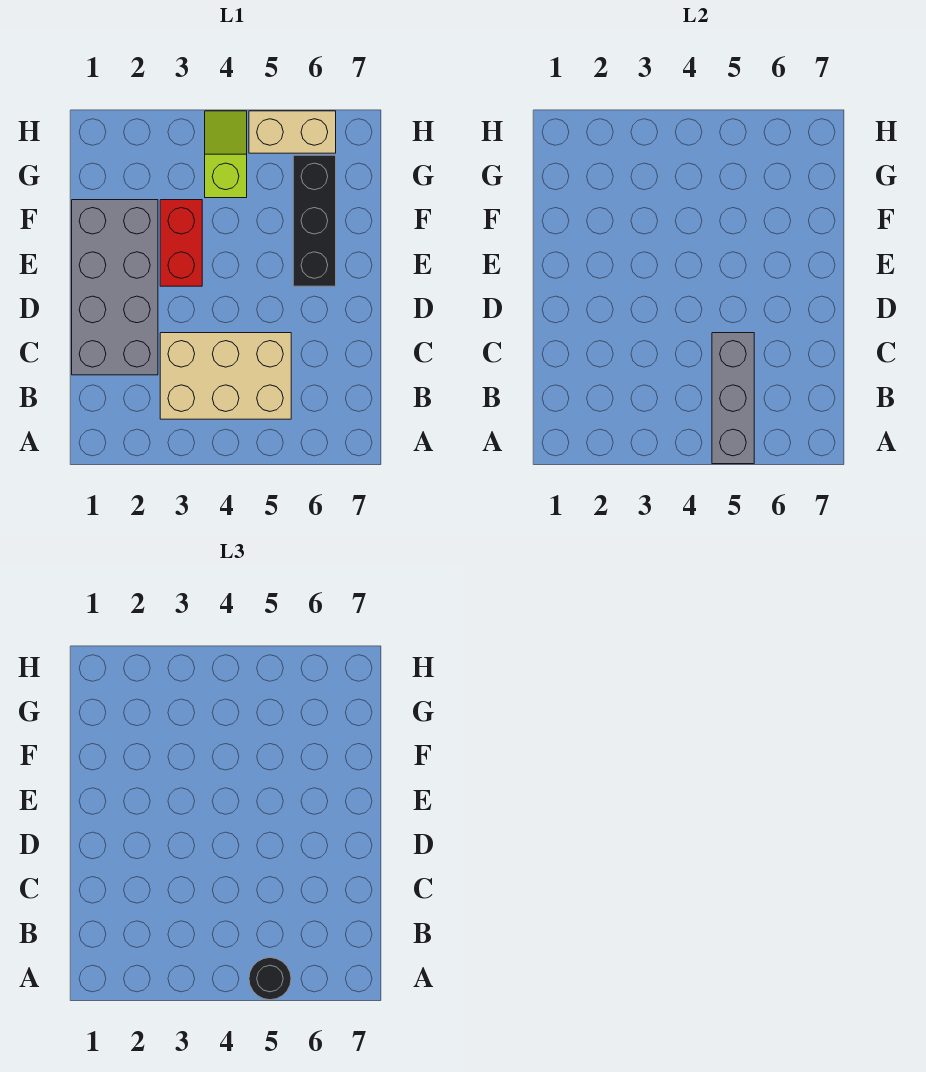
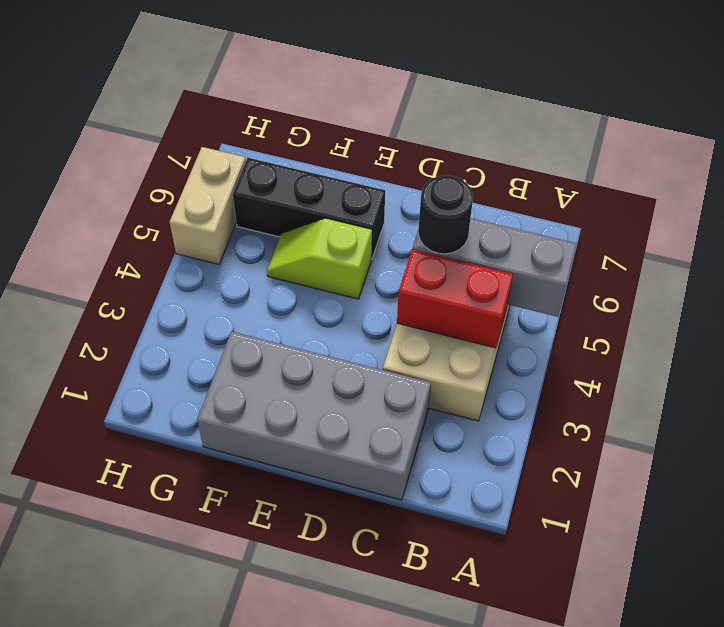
black round brick A5 level 3 -> black round brick C5 level 3
red brick E3:F3 level 1 -> red brick B4:C4 level 2
lime slope G4:H4 level 1 top G -> lime slope E5:F5 level 1 top E

